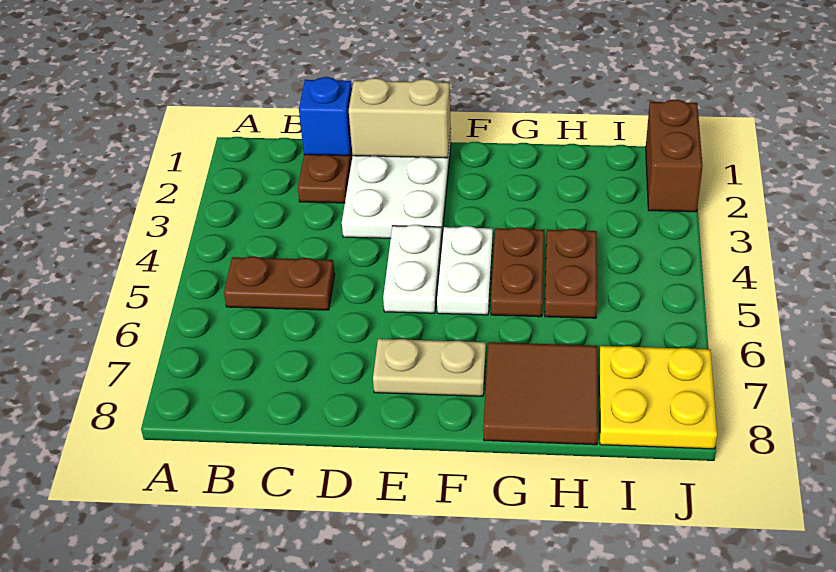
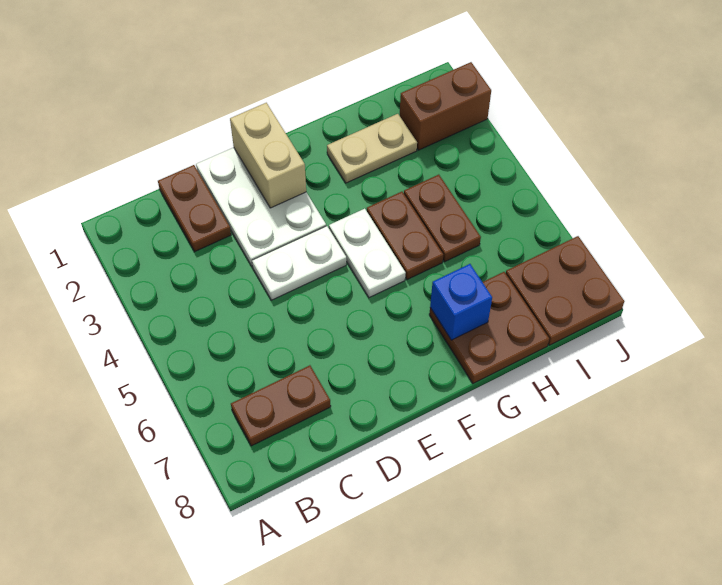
brown plate B5:C5 level 1 -> brown plate B7:C7 level 1
blue brick C1 level 2 -> blue brick G7 level 2
tan brick D1:E1 level 2 -> tan brick E1:E2 level 2
white plate E4:E5 level 1 -> white plate D4:E4 level 1
tan plate E7:F7 level 1 -> tan plate G2:H2 level 1
brown tile G7:H8 level 1 -> brown plate G7:H8 level 1
yellow plate I7:J8 level 1 -> brown plate I7:J8 level 1
brown brick J1:J2 level 1 -> brown brick I2:J2 level 1

